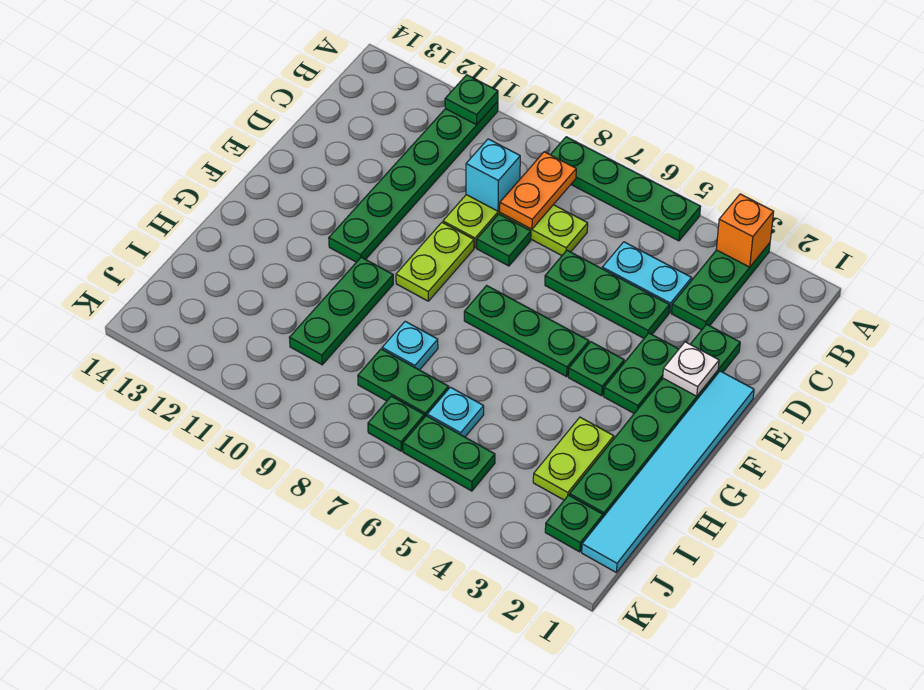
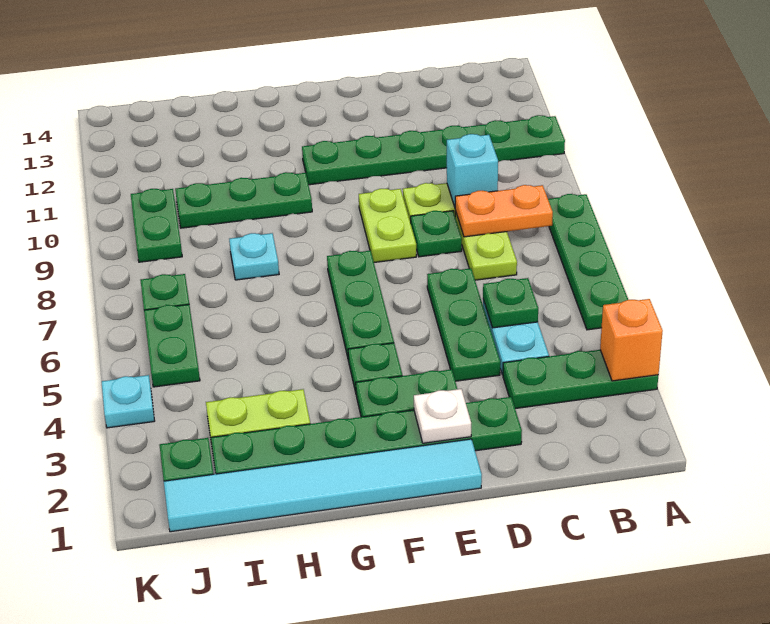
green plate A11 level 2 -> green plate C5 level 2
lime plate E9:F9 level 1 -> lime plate E8:E9 level 1
cyan plate I6 level 1 -> cyan plate K4 level 1
green plate I7:I8 level 1 -> green plate J9:J10 level 1

